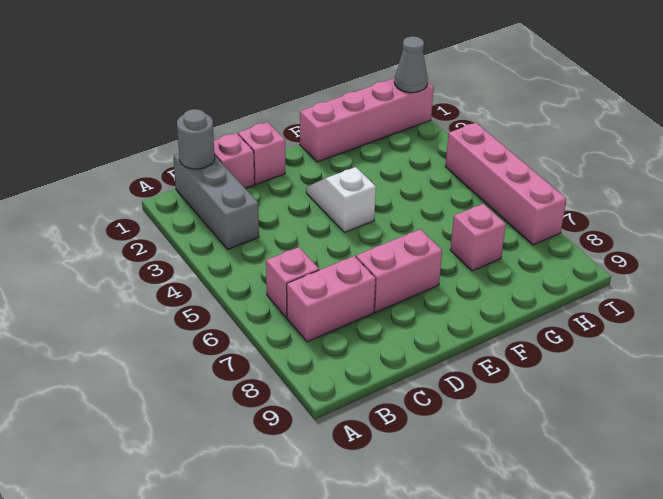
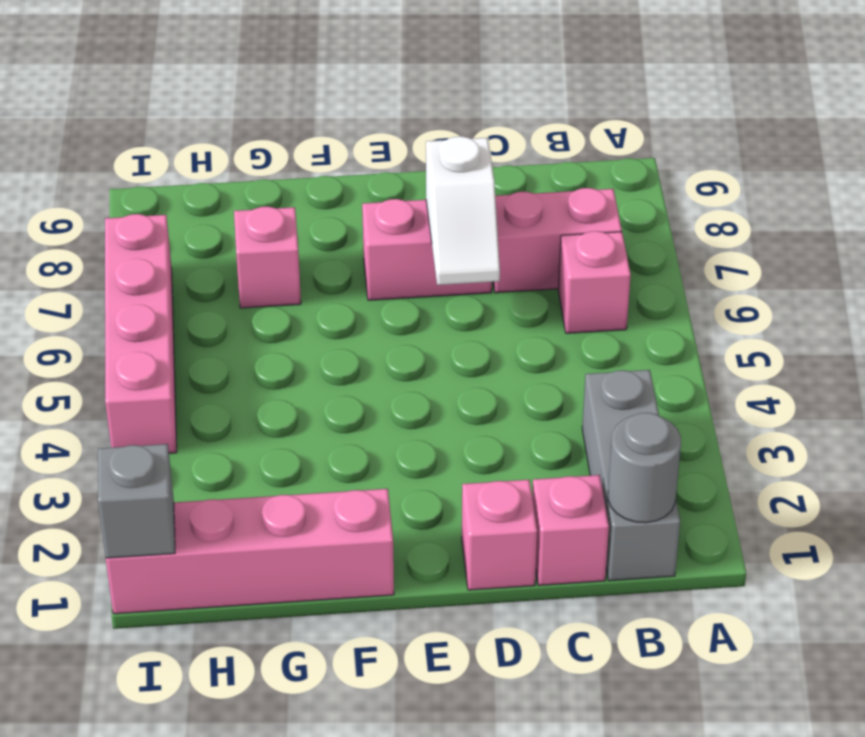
white slope E3:E4 level 1 top 4 -> white slope D6:D7 level 2 top 7
grey cone I1 level 2 -> grey brick I1 level 2

